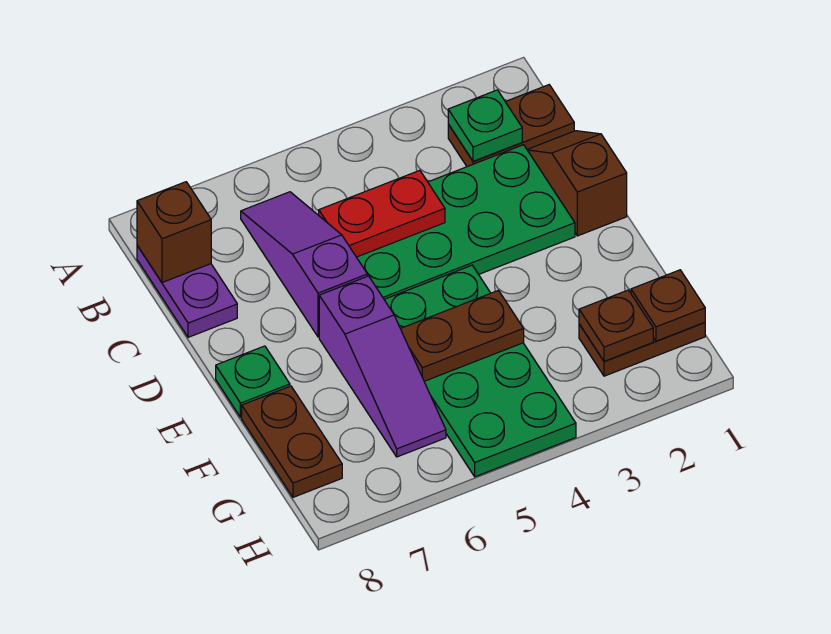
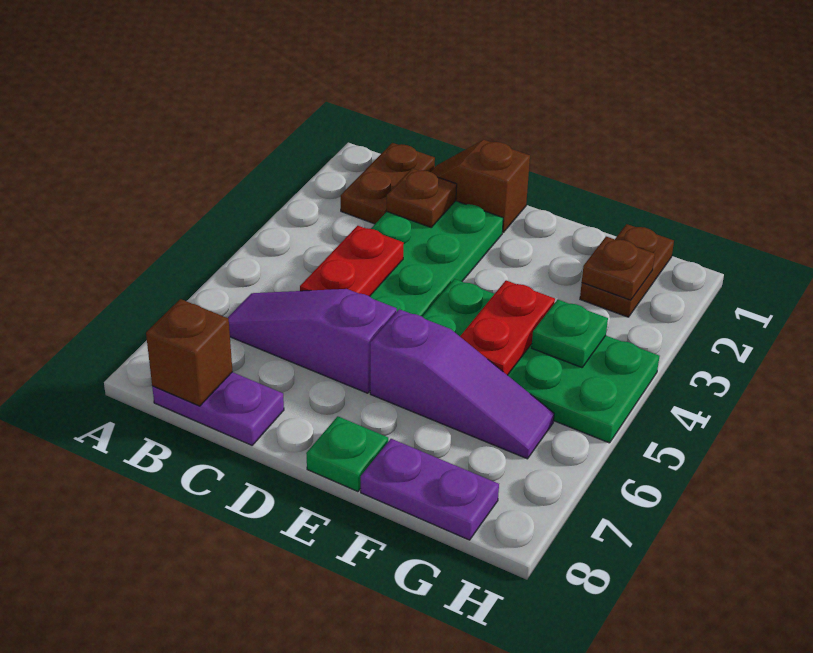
green plate B2 level 2 -> green plate G4 level 2
brown plate F4:F5 level 2 -> red plate F4:F5 level 2
brown plate F8:G8 level 1 -> purple plate F8:G8 level 1
brown plate G1 level 2 -> brown plate C2 level 2

